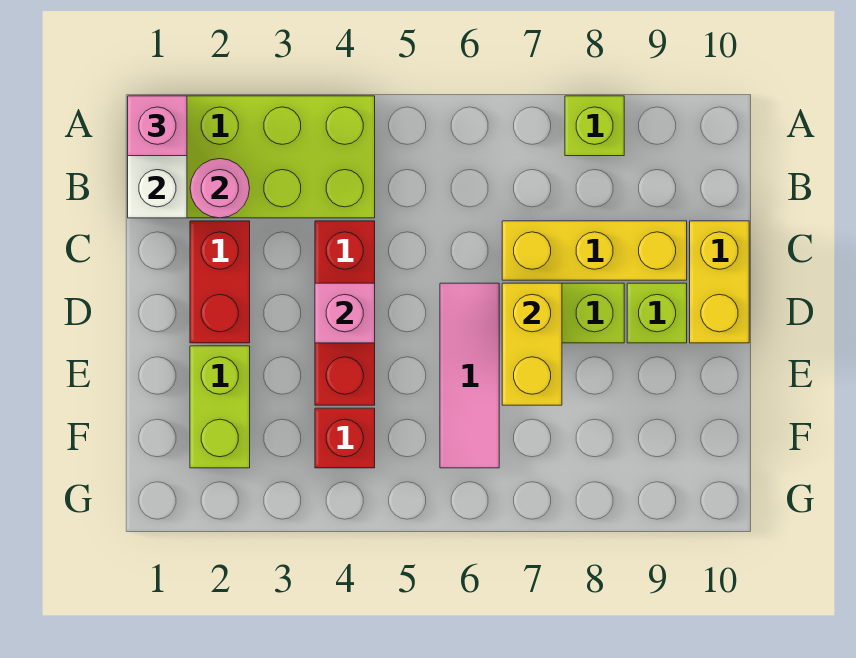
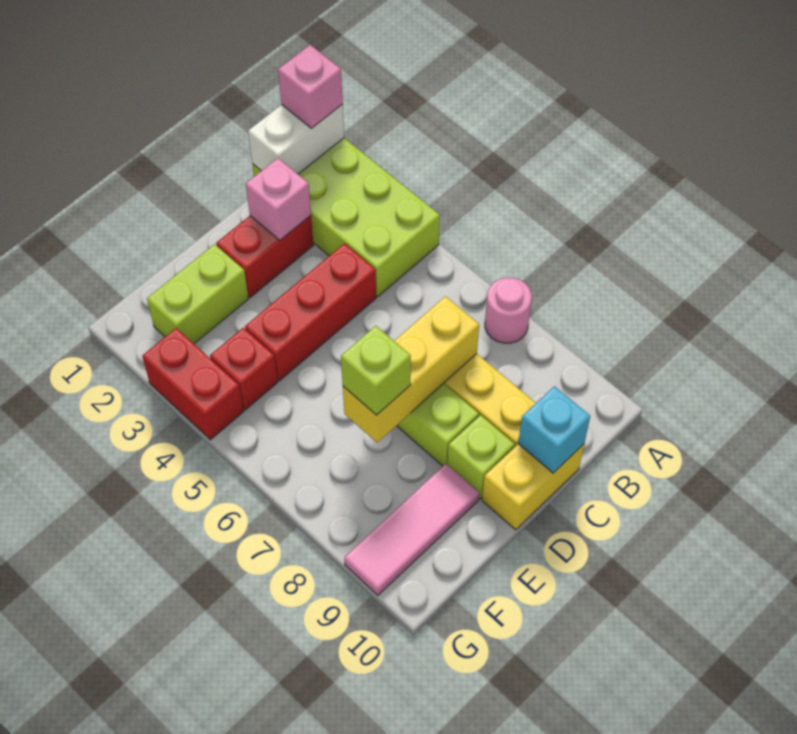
lime brick A8 level 1 -> lime brick E7 level 3
pink round brick B2 level 2 -> pink round brick A7 level 1
none -> cyan brick C10 level 2
pink brick D4 level 2 -> pink brick C2 level 2
pink tile D6:F6 level 1 -> pink tile E9:G9 level 1
yellow brick D7:E7 level 2 -> yellow brick C7:E7 level 2
none -> red brick G3:G4 level 1

